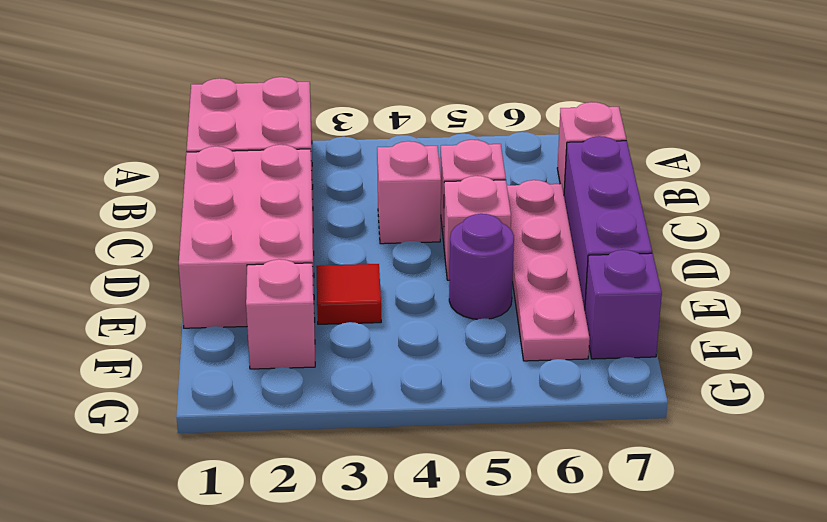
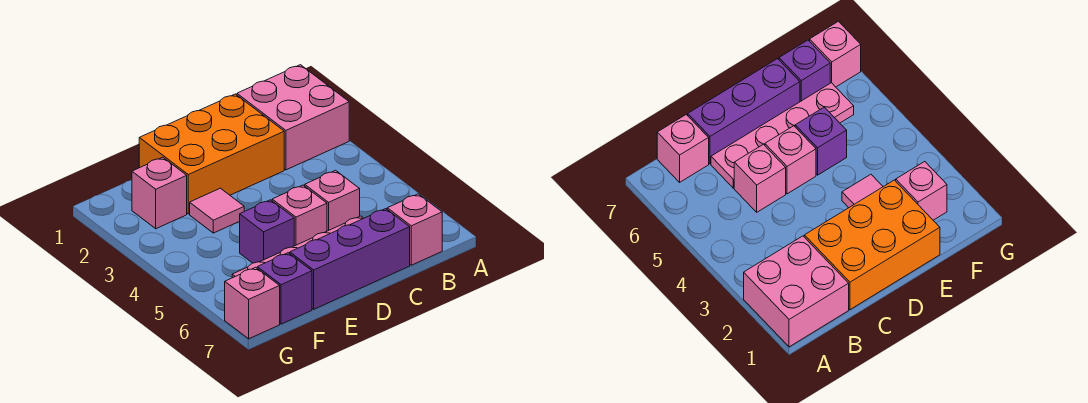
pink brick C1:E2 level 1 -> orange brick C1:E2 level 1
pink brick C4 level 1 -> pink brick G7 level 1
red tile E3 level 1 -> pink tile E3 level 1
purple round brick E5 level 1 -> purple brick E5 level 1

